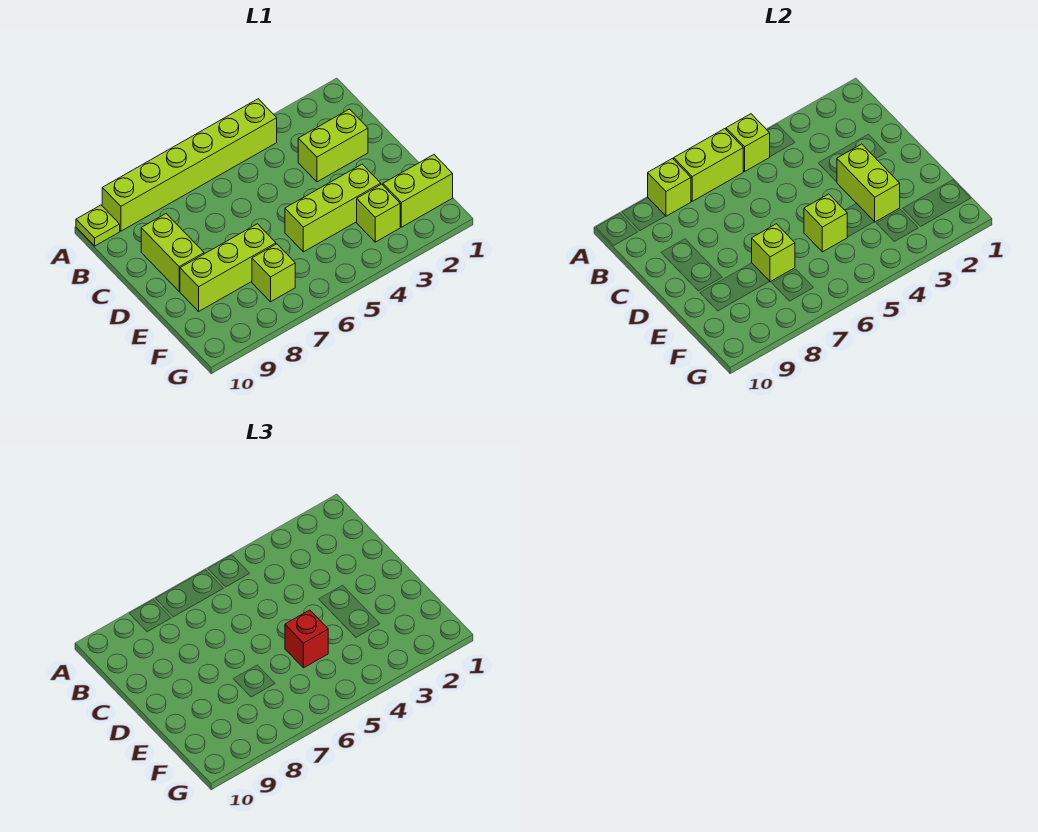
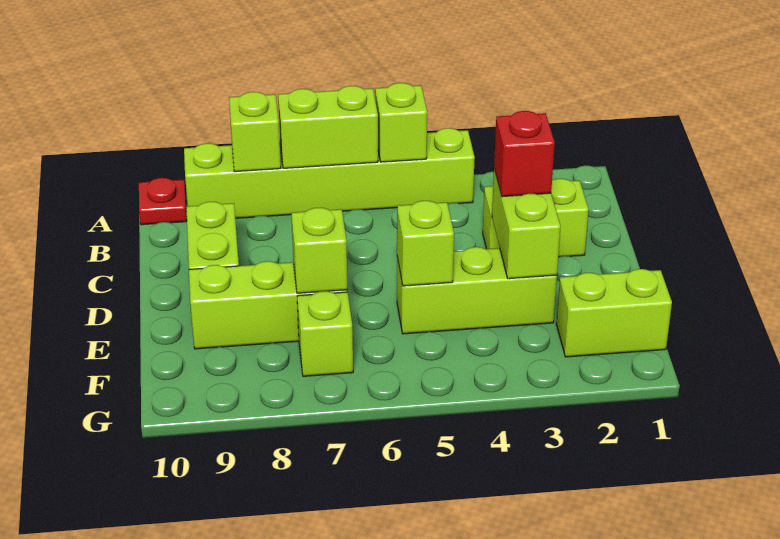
lime plate A10 level 1 -> red plate A10 level 1
red brick E5 level 3 -> red brick D3 level 3
lime brick F3 level 1 -> none

